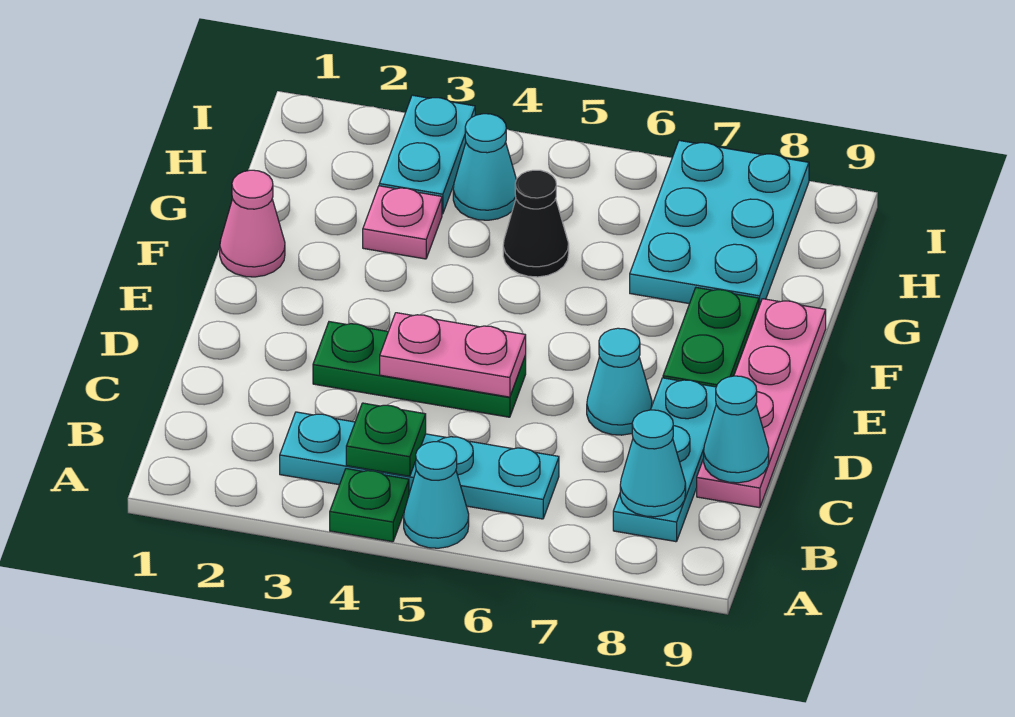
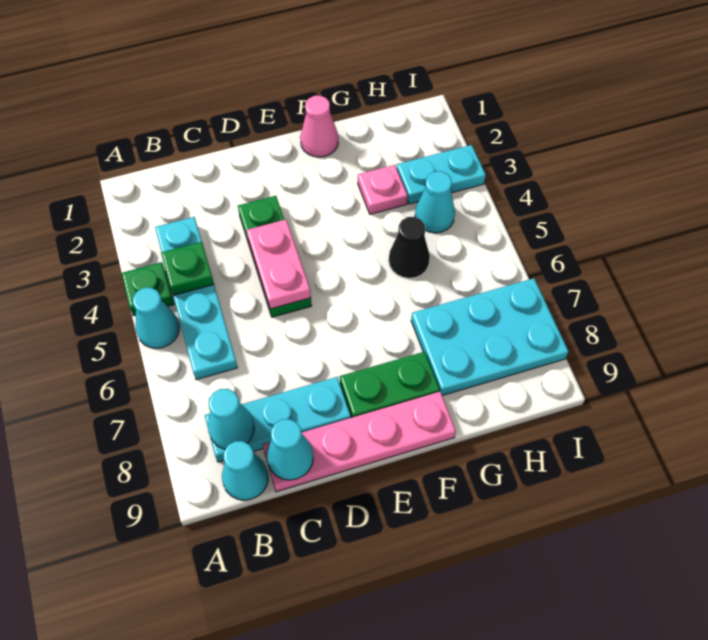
cyan cone D7 level 1 -> cyan cone B9 level 1

